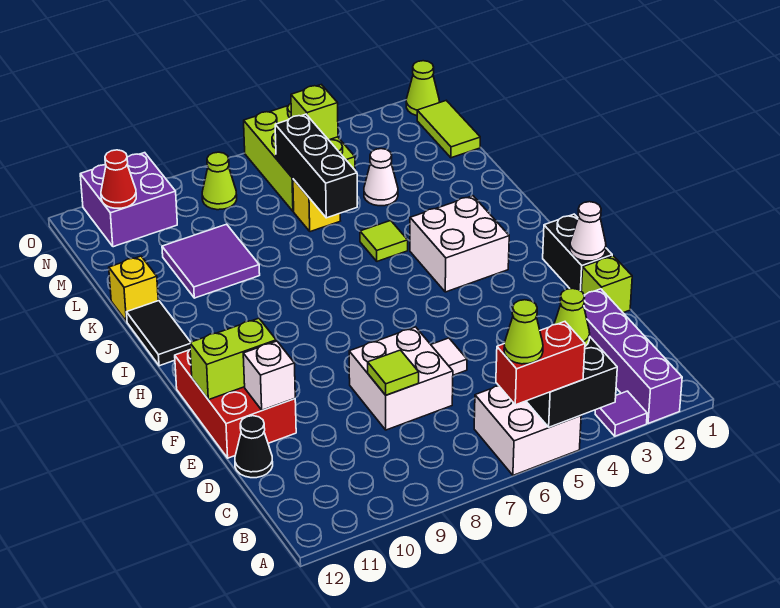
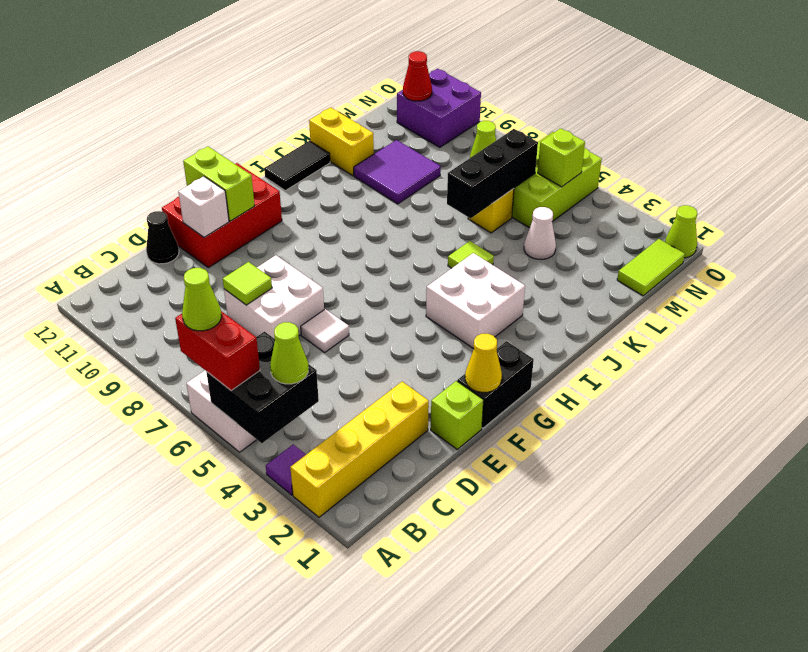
purple brick A2:D2 level 1 -> yellow brick A2:D2 level 1
white cone F1 level 2 -> yellow cone F1 level 2
yellow brick K12 level 1 -> yellow brick K11:K12 level 1

